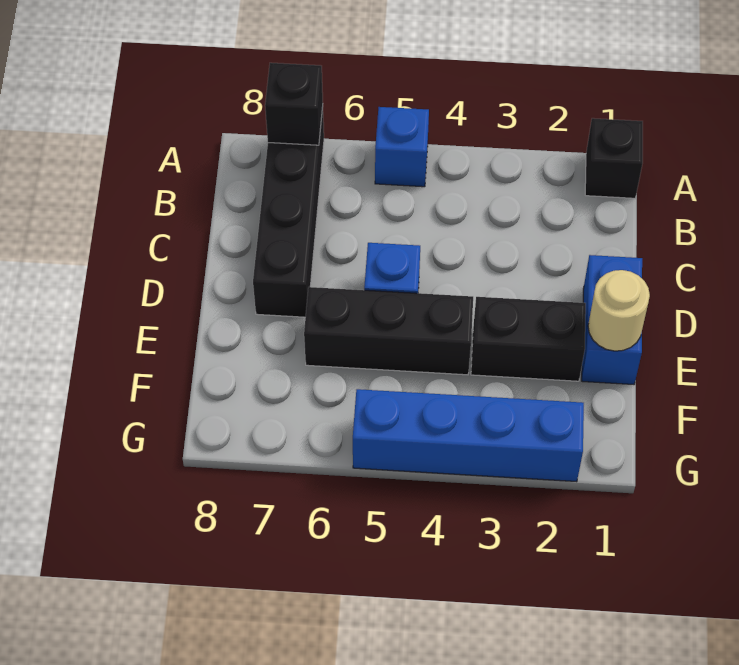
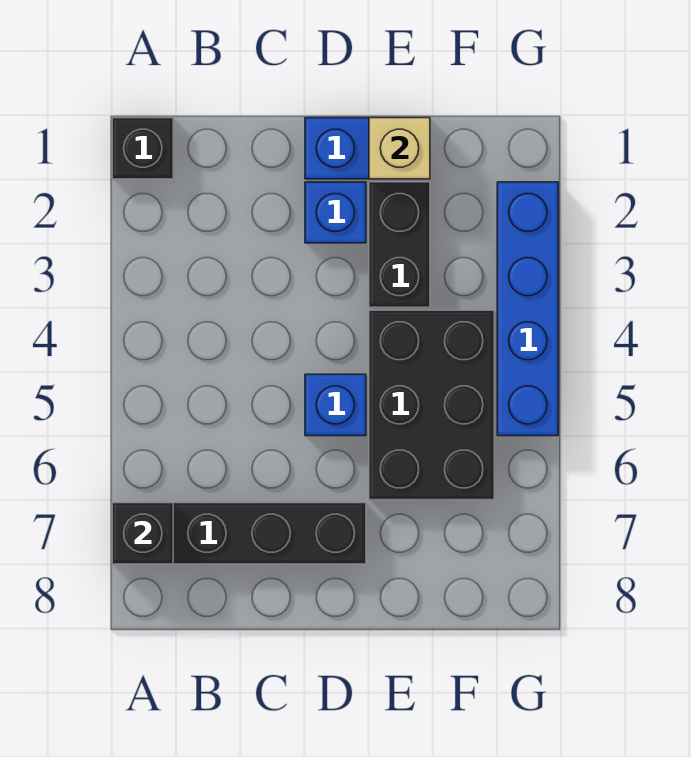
blue brick A5 level 1 -> blue brick D2 level 1
tan round brick E1 level 2 -> tan brick E1 level 2
black brick E4:E6 level 1 -> black brick E4:F6 level 1

